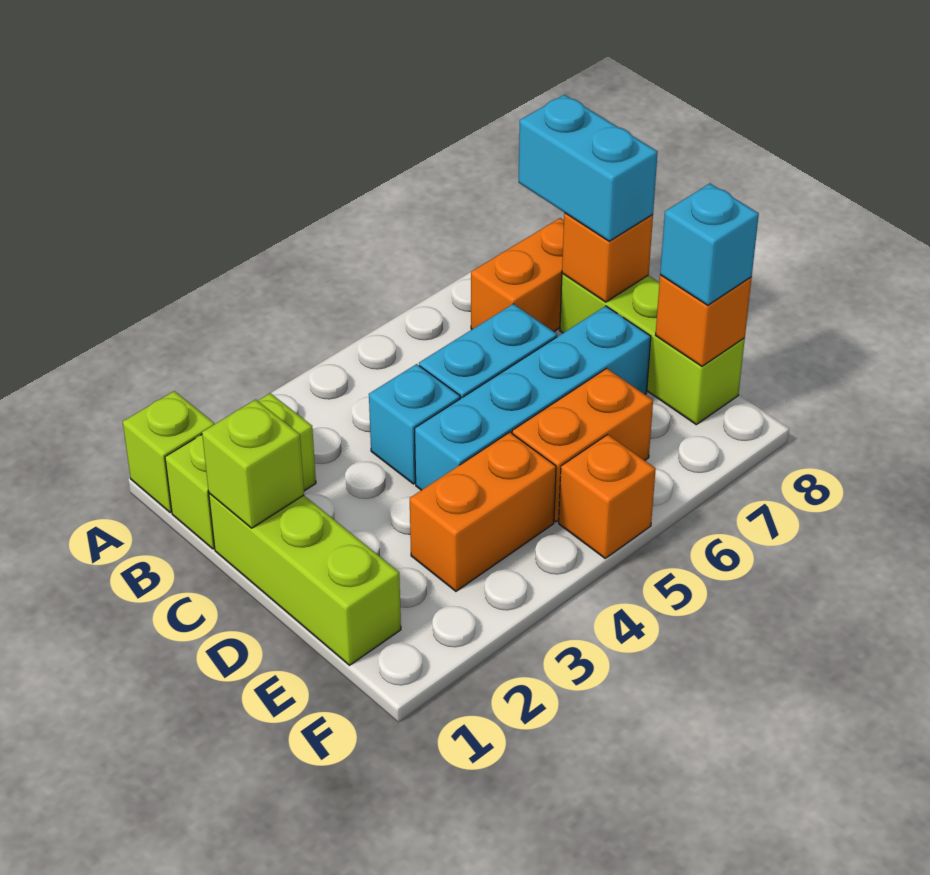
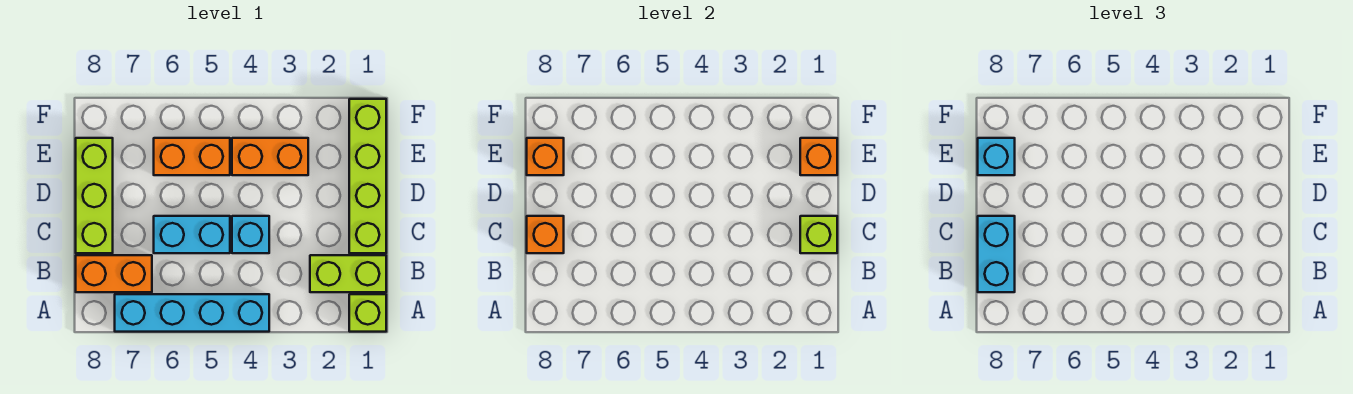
lime brick C1:E1 level 1 -> lime brick C1:F1 level 1
cyan brick D4:D7 level 1 -> cyan brick A4:A7 level 1
orange brick F5 level 1 -> orange brick E1 level 2

